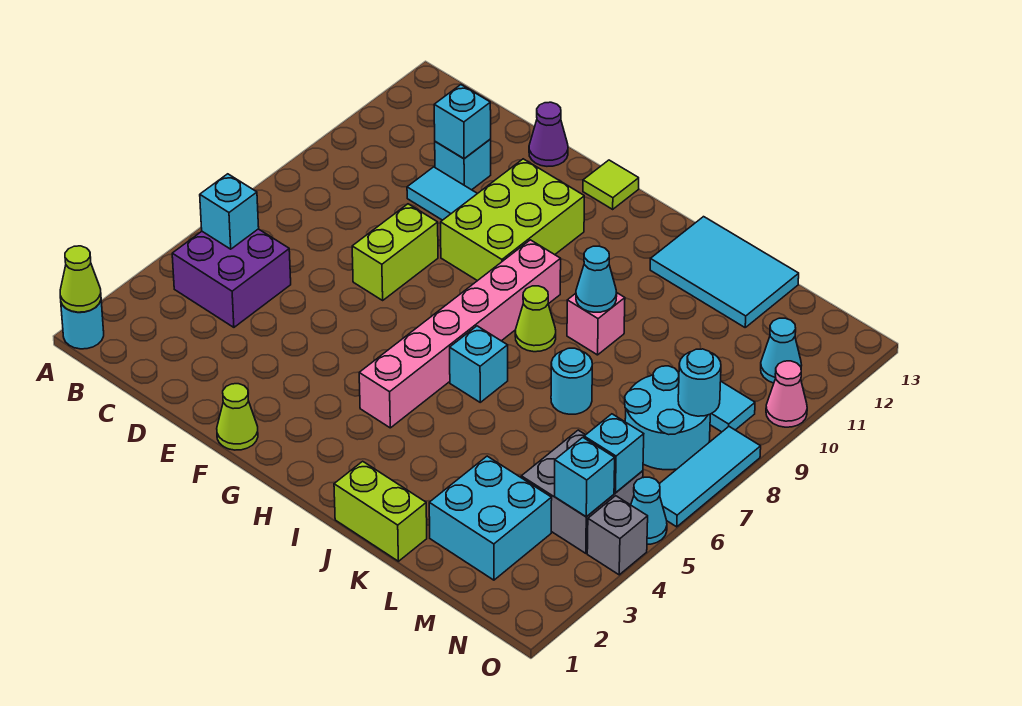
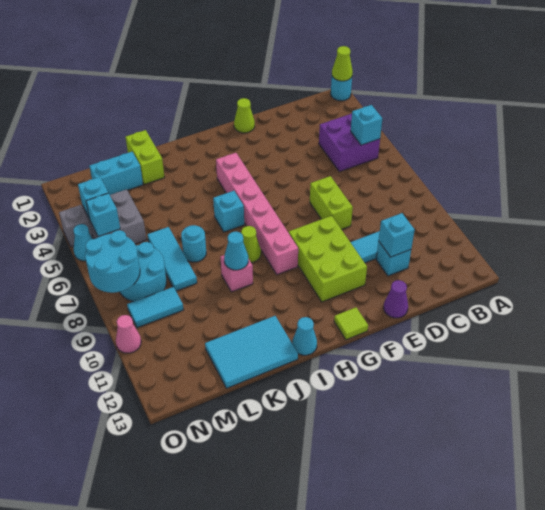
lime brick J1:K1 level 1 -> lime brick K1:K2 level 1
cyan brick L2:M3 level 1 -> cyan brick L2:M2 level 1
cyan round brick N8 level 2 -> cyan round brick N7:O8 level 2
cyan cone N11 level 1 -> cyan cone I13 level 1
cyan tile O6:O8 level 1 -> cyan tile L6:L8 level 1

